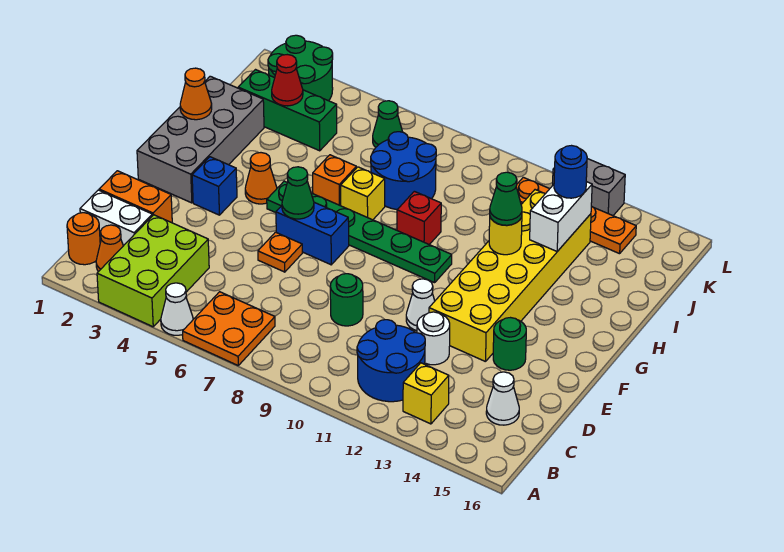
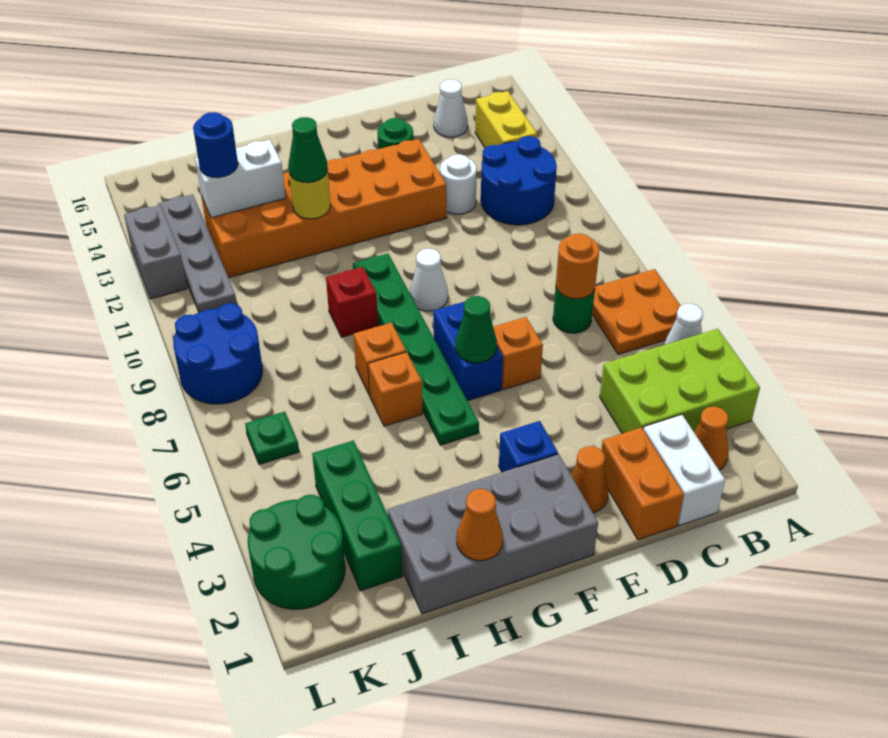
orange round brick B1 level 1 -> orange round brick C7 level 2
yellow brick B13 level 1 -> yellow brick B13:B14 level 1
green round brick D9 level 1 -> green round brick C7 level 1
orange plate E6 level 1 -> orange brick E6 level 1
white cone E11 level 1 -> white cone F9 level 1
yellow brick E12:J13 level 1 -> orange brick E12:J13 level 1
orange cone G4 level 1 -> orange cone E2 level 1
yellow brick H7 level 1 -> orange brick H7 level 1
blue round brick I7:J8 level 1 -> blue round brick K8:L9 level 1
red cone J3 level 2 -> none
green cone K6 level 1 -> green plate K6 level 1
orange plate K11:K14 level 1 -> grey plate K11:K14 level 1

